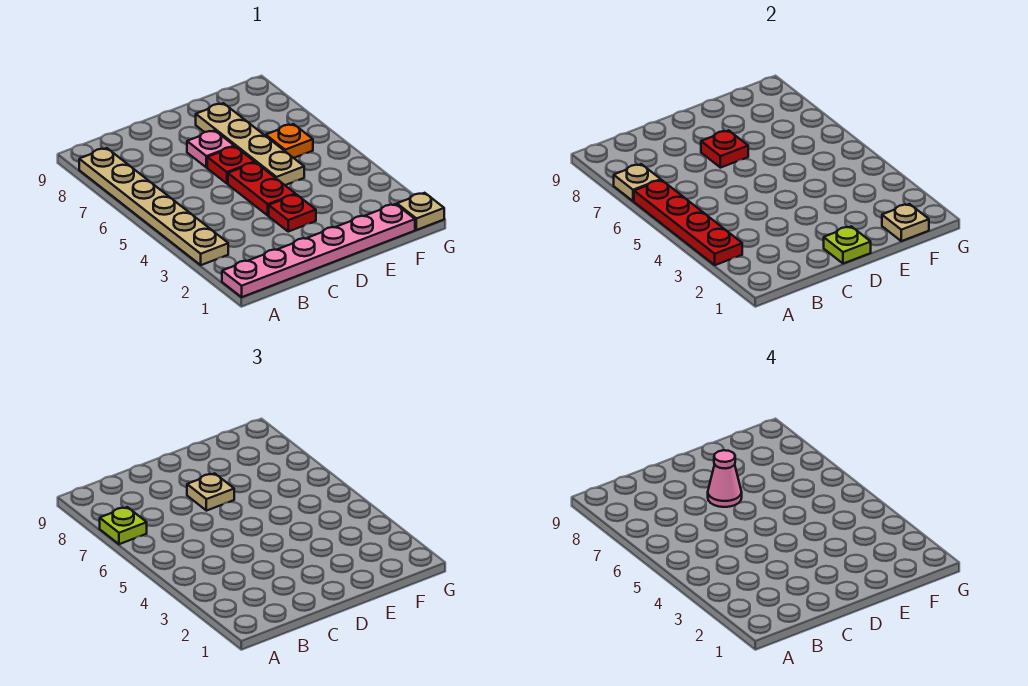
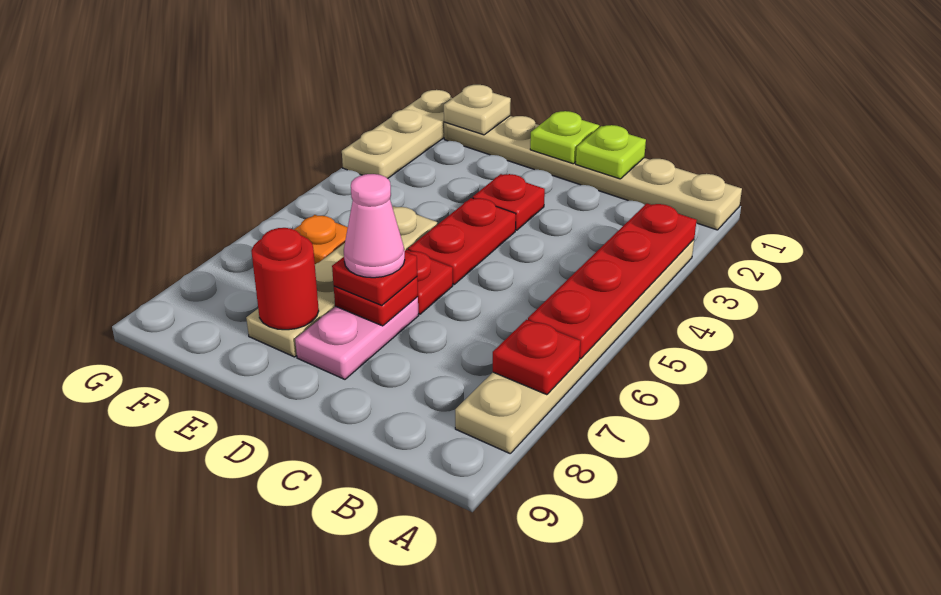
pink plate A1:F1 level 1 -> tan plate A1:F1 level 1
tan plate A7 level 2 -> red plate A7 level 2
lime plate A7 level 3 -> lime plate C1 level 2
pink plate D7 level 1 -> pink plate D7:D8 level 1
tan plate D7 level 3 -> red plate D7 level 3
none -> red round brick E8 level 2
tan plate G1 level 1 -> tan plate G1:G3 level 1

